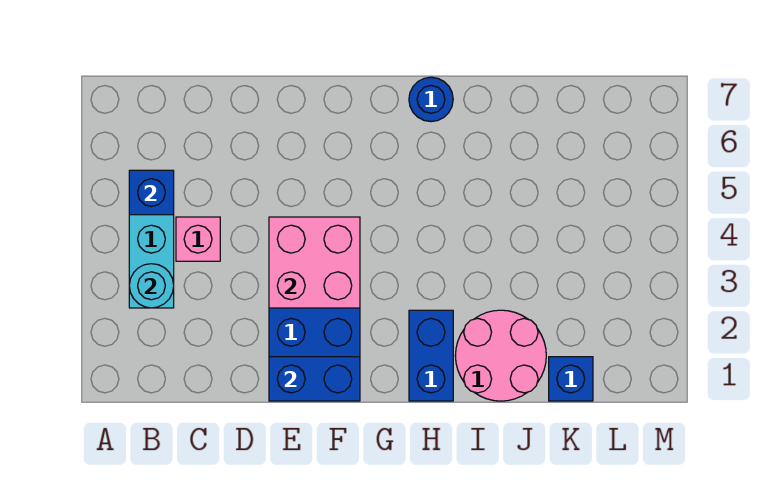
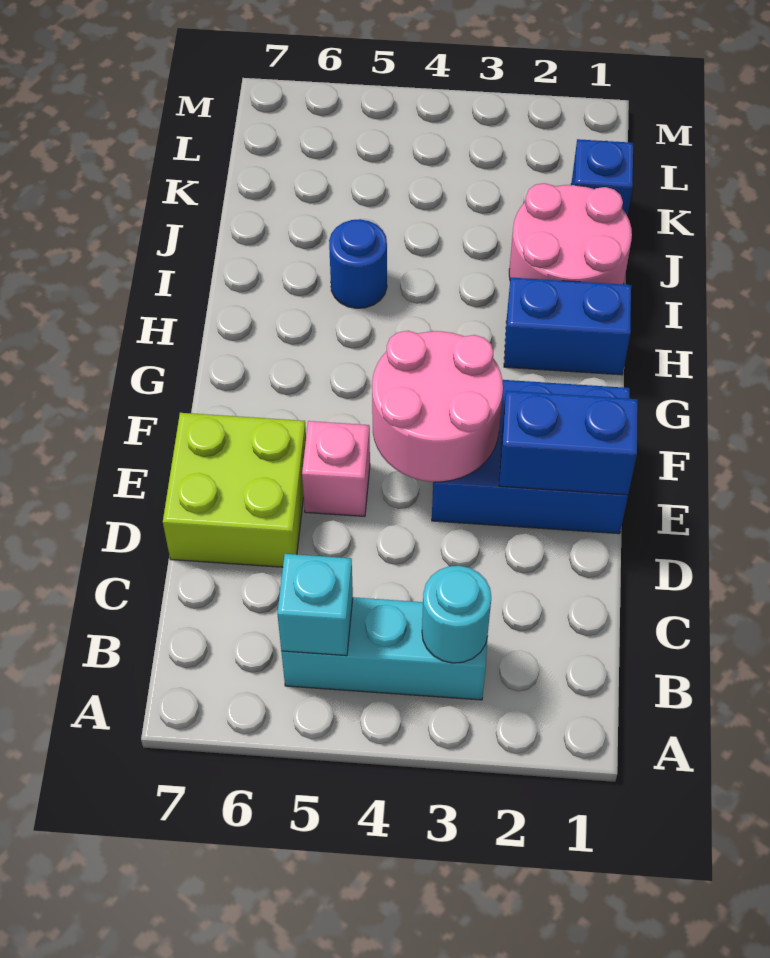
blue brick B5 level 2 -> cyan brick B5 level 2
pink brick C4 level 1 -> pink brick E5 level 1
none -> lime brick D6:E7 level 1
blue brick E1:F1 level 2 -> blue brick E1:E2 level 2
pink brick E3:F4 level 2 -> pink round brick E3:F4 level 2
blue round brick H7 level 1 -> blue round brick I5 level 1

